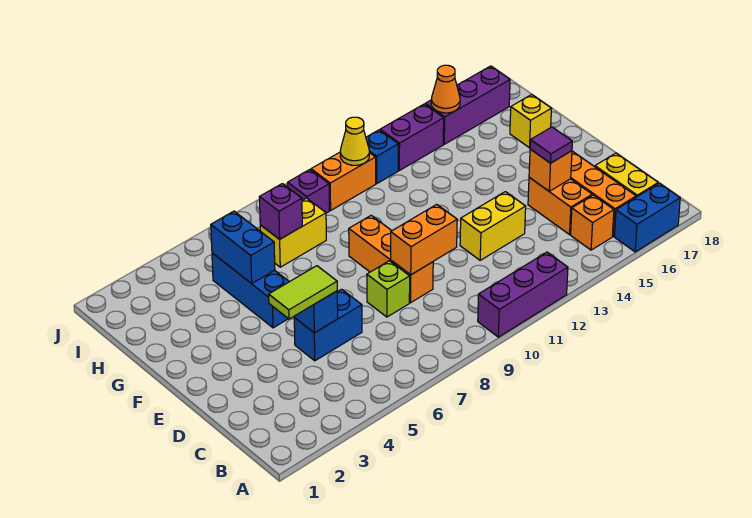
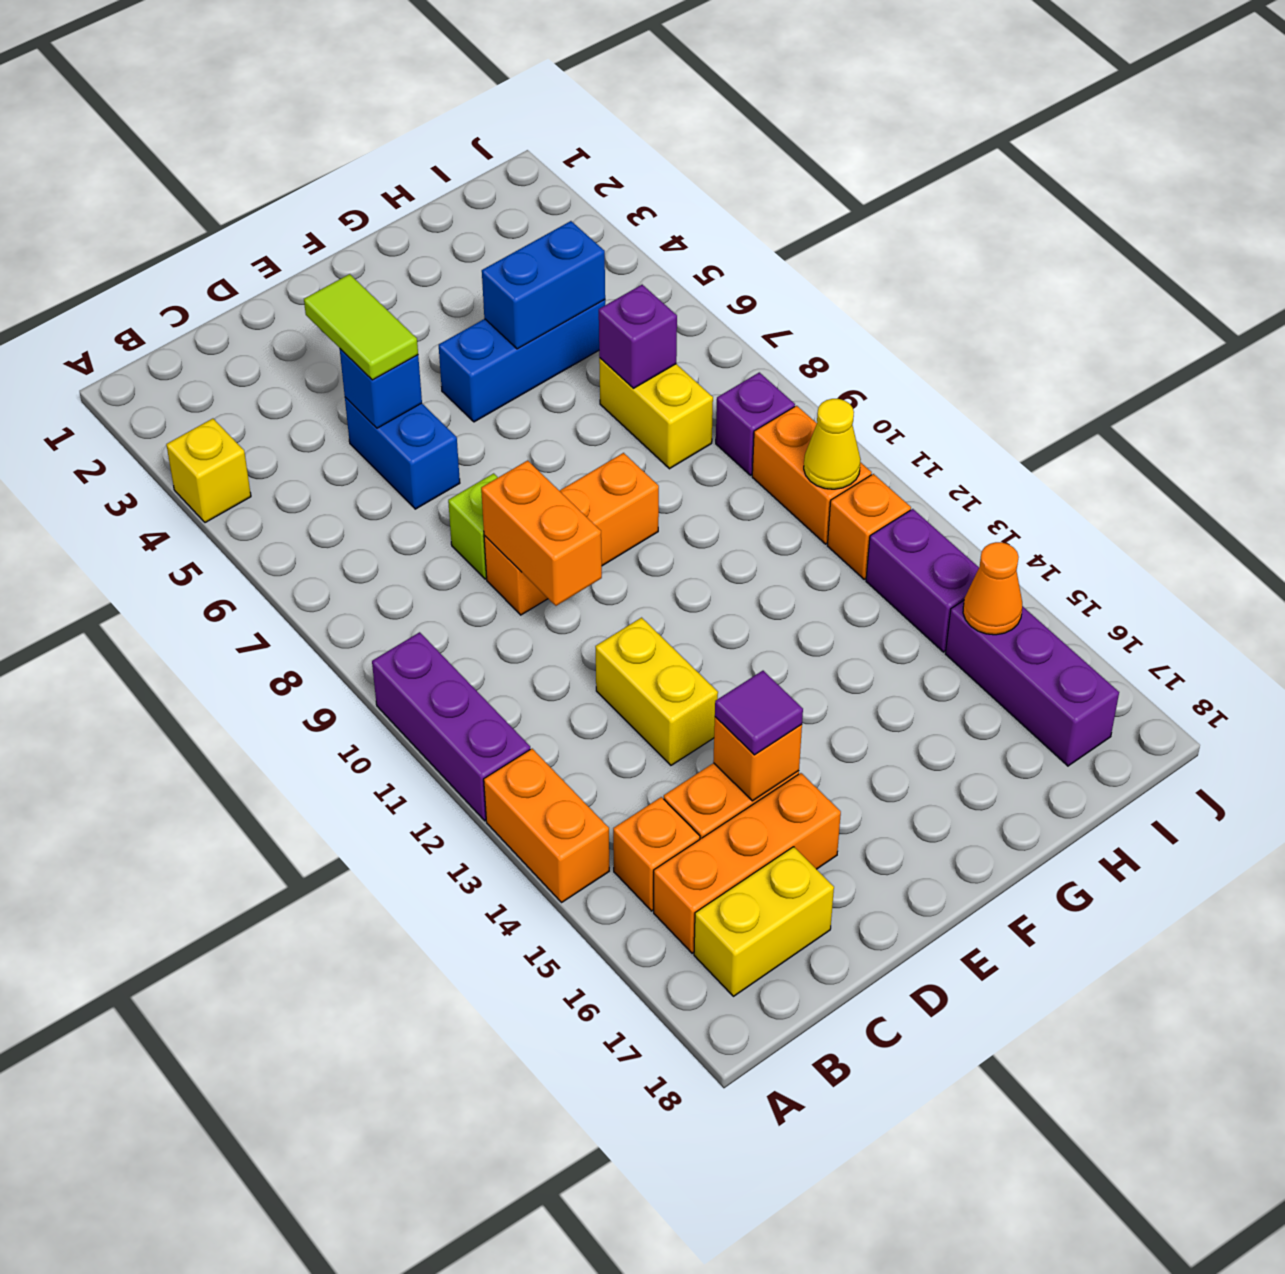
none -> orange brick A13:A14 level 1
blue brick A16:A17 level 1 -> none
yellow brick G17 level 1 -> yellow brick A4 level 1
blue brick I12 level 1 -> orange brick I12 level 1

